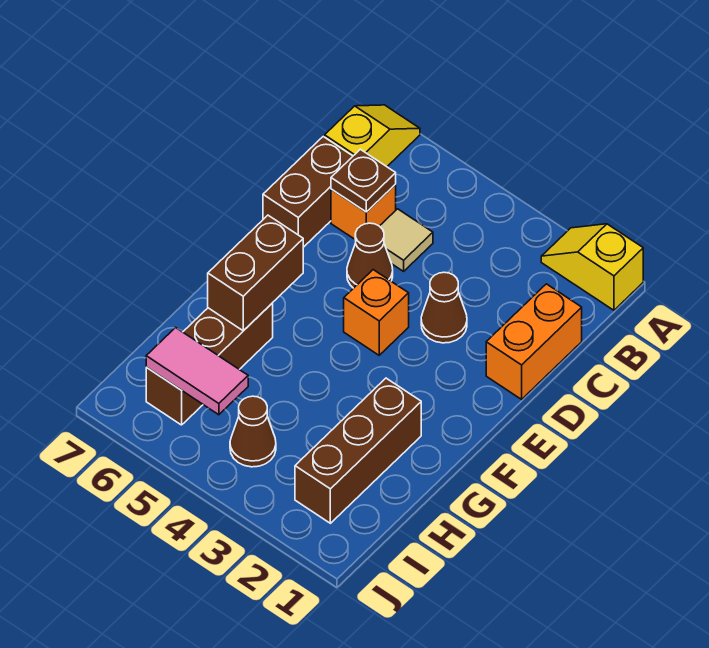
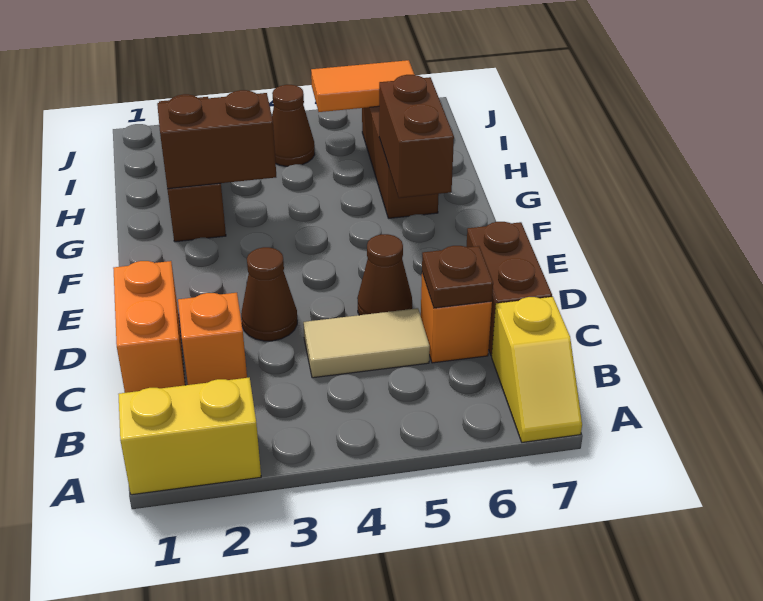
yellow slope A1:A2 level 1 top 1 -> yellow brick A1:A2 level 1
tan tile C5 level 1 -> tan tile C4:C5 level 1
orange brick E4 level 1 -> orange brick C2 level 1
none -> brown brick G2:G3 level 2
pink tile I5:I6 level 2 -> orange tile I5:I6 level 2

